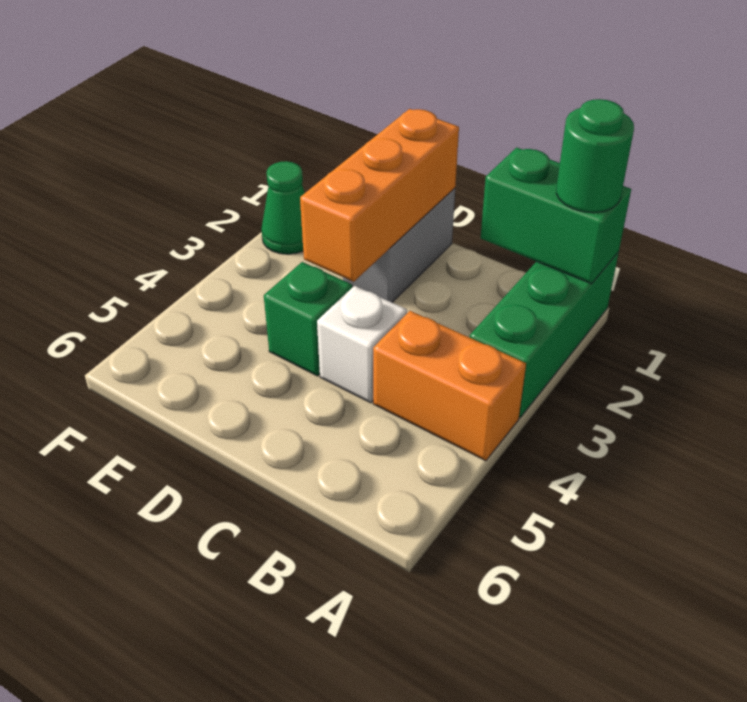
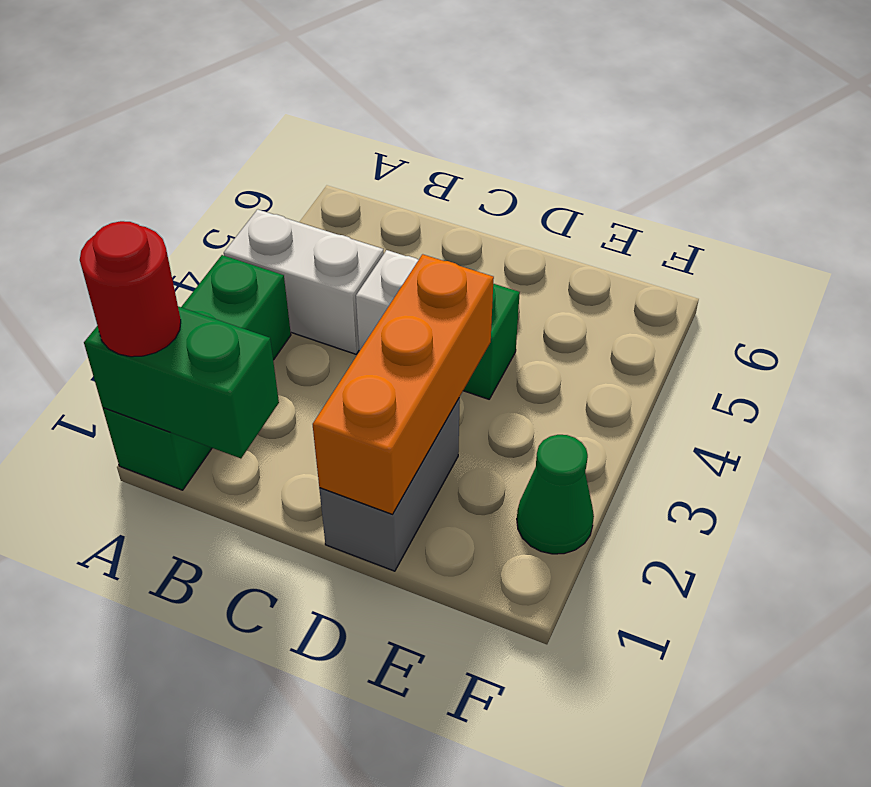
green round brick A1 level 3 -> red round brick A1 level 3
orange brick A4:B4 level 1 -> white brick A4:B4 level 1

